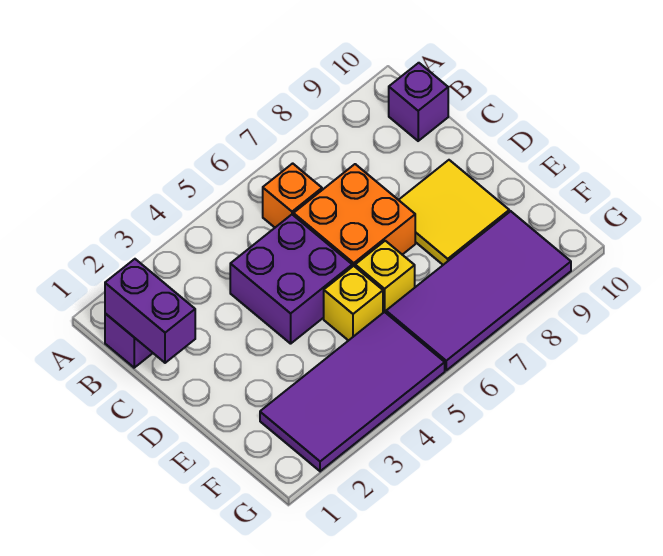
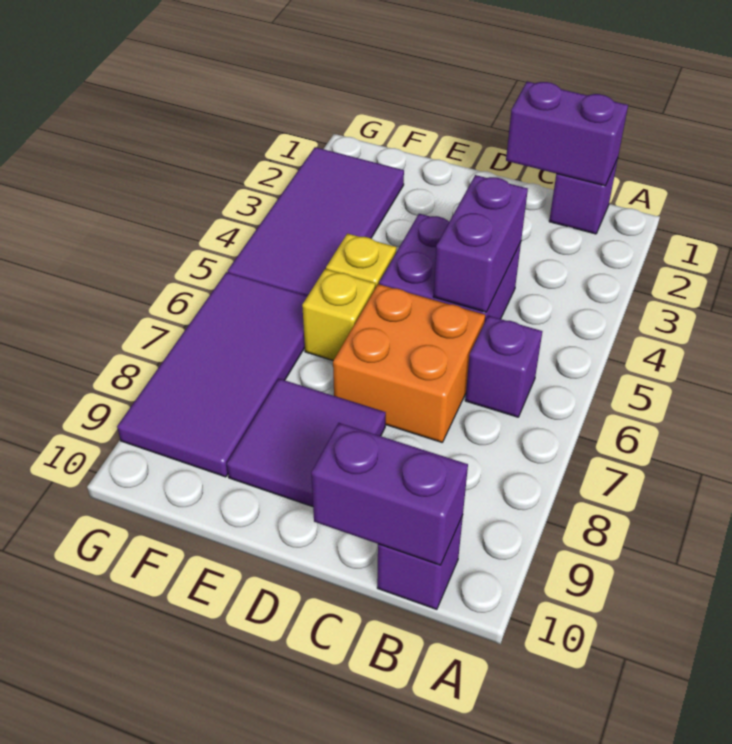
orange brick B6 level 1 -> purple brick B6 level 1
none -> purple brick B10:C10 level 2
none -> purple brick C4:C5 level 2
yellow tile D8:E9 level 1 -> purple tile D8:E9 level 1

